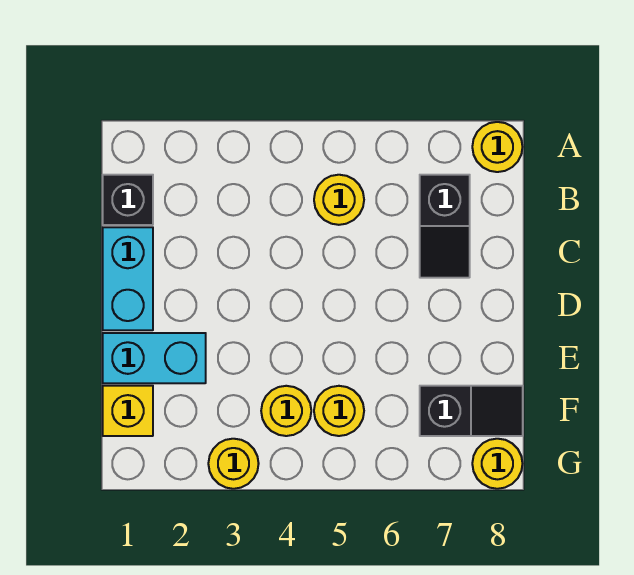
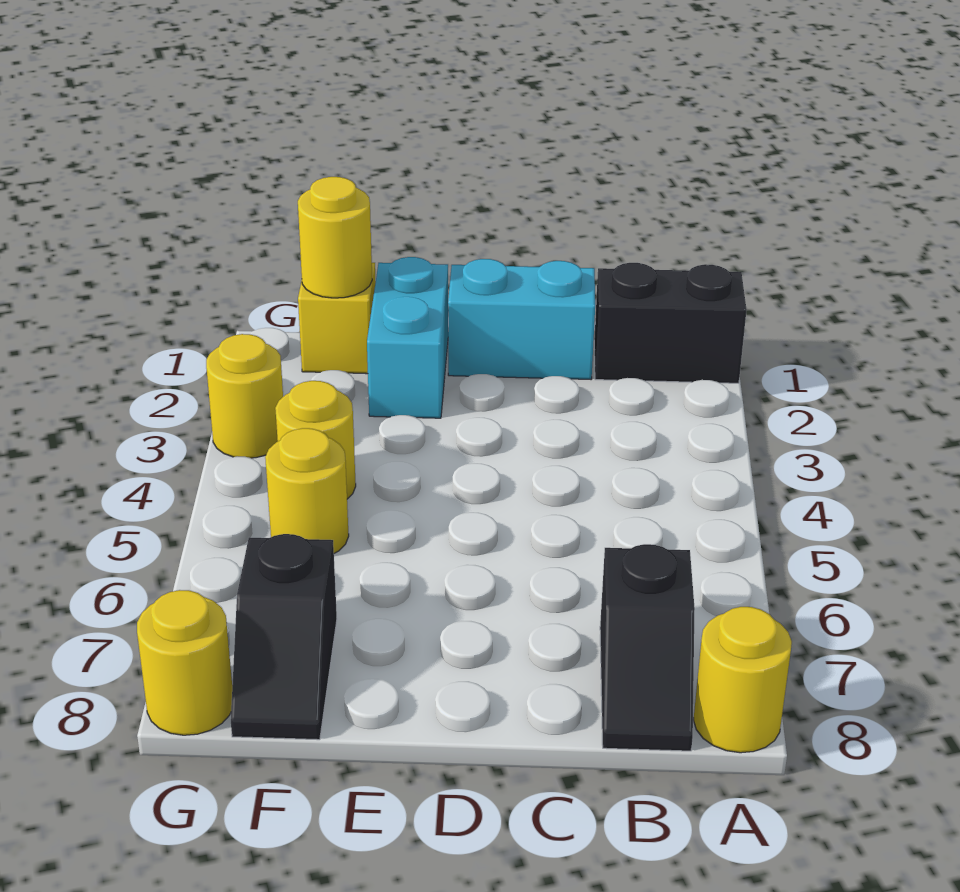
black brick B1 level 1 -> black brick A1:B1 level 1
yellow round brick B5 level 1 -> yellow round brick F1 level 2
black slope B7:C7 level 1 top B -> black slope B7:B8 level 1 top 7

